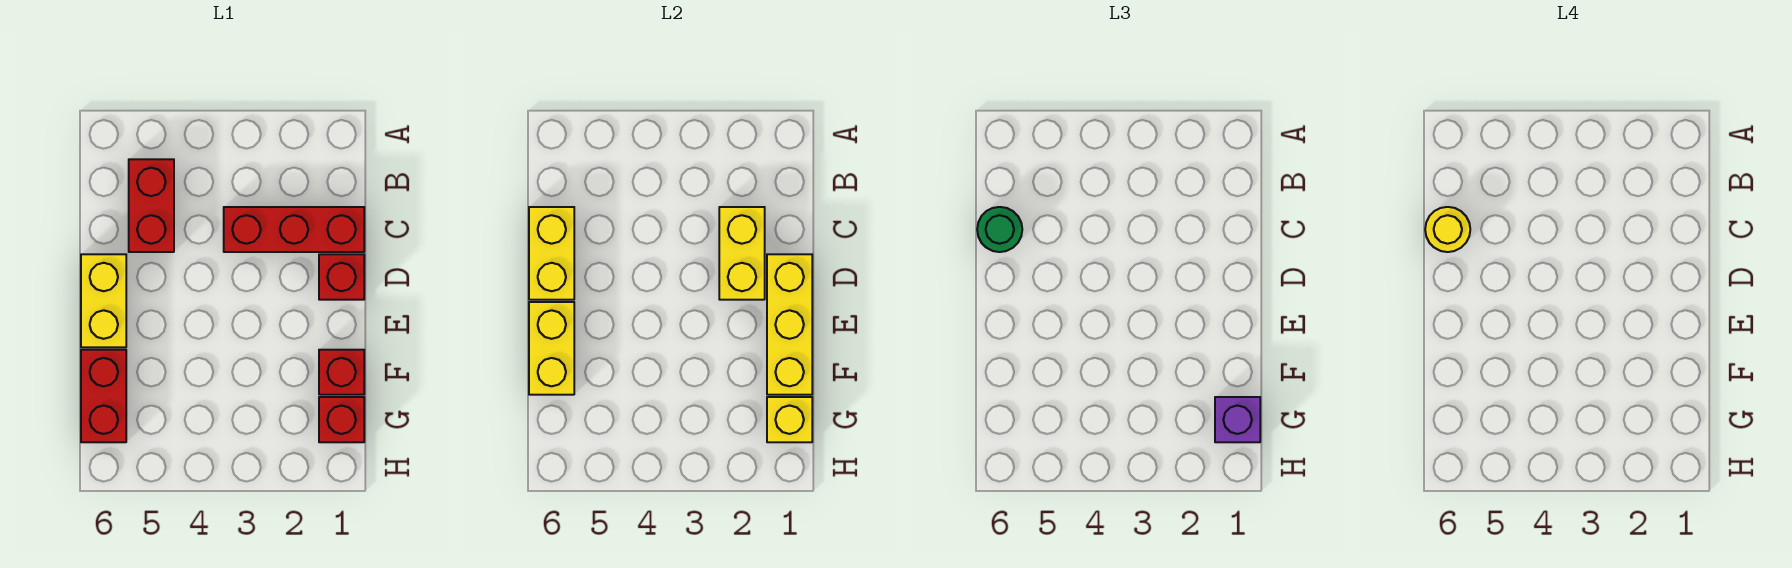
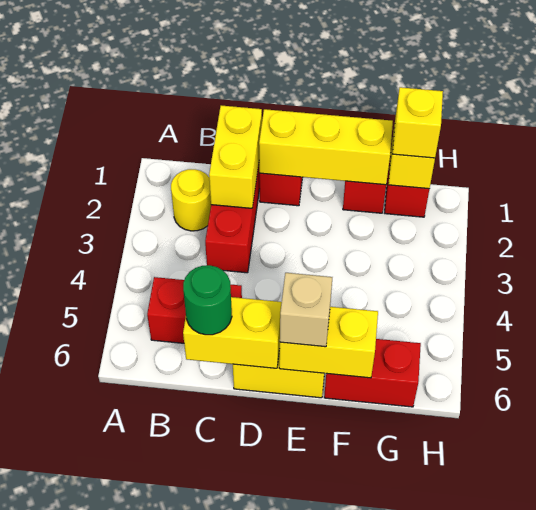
yellow brick C2:D2 level 2 -> yellow brick C1:C2 level 2
yellow round brick C6 level 4 -> yellow round brick B2 level 1
none -> tan brick E6 level 3
purple brick G1 level 3 -> yellow brick G1 level 3

